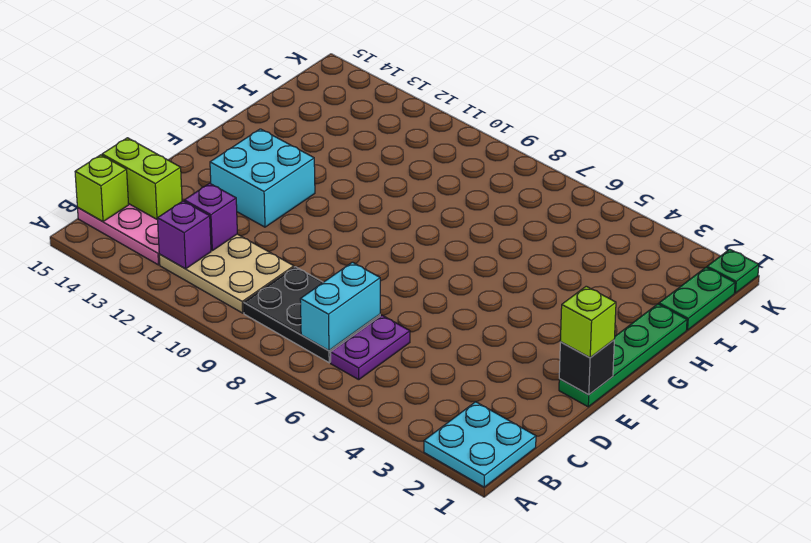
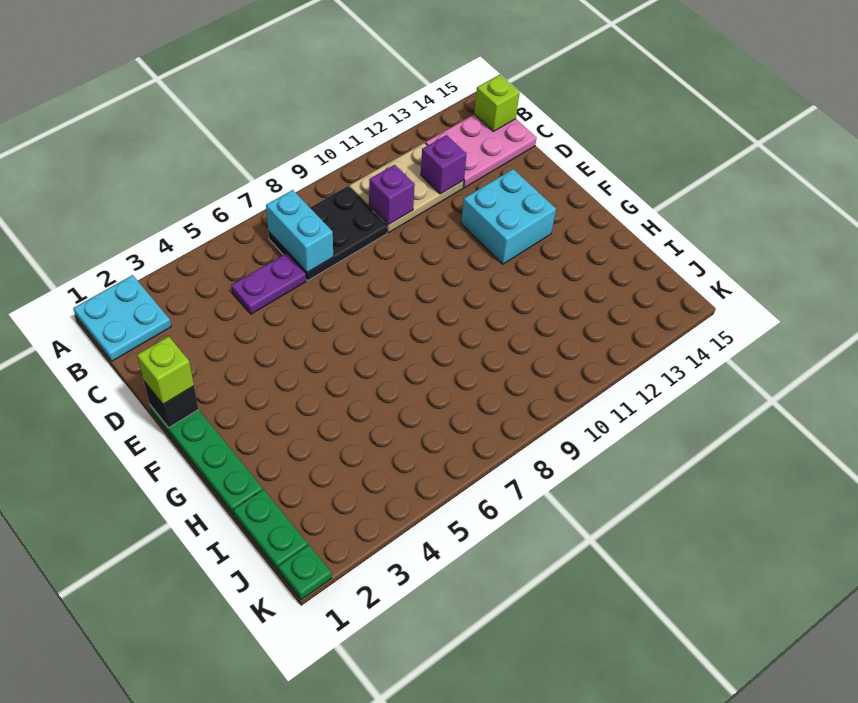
purple plate B6:C6 level 1 -> purple plate C5:C6 level 1
purple brick B12 level 2 -> purple brick C10 level 2
lime brick C14:C15 level 2 -> none

